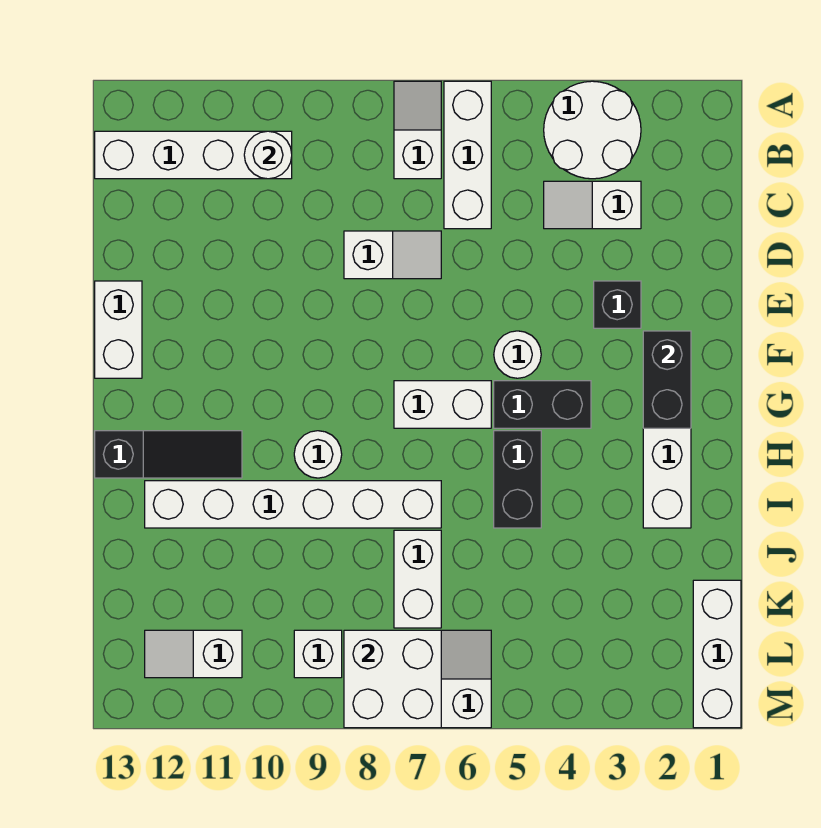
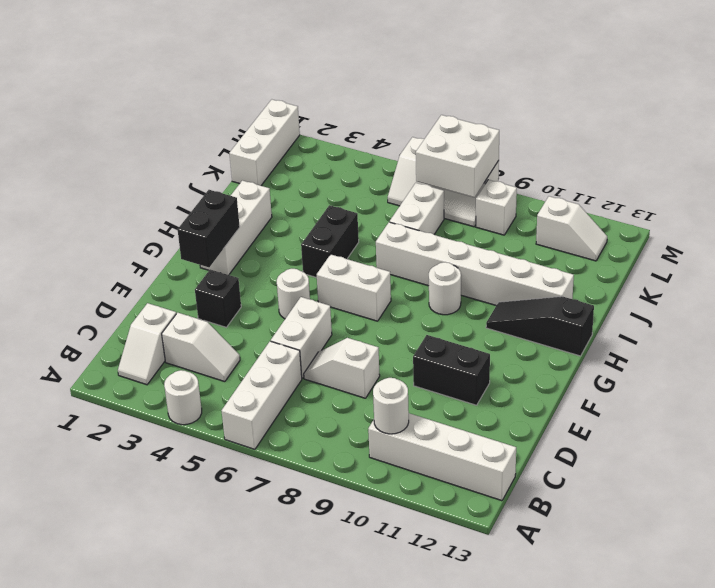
white round brick A3:B4 level 1 -> white round brick A4 level 1
white slope A7:B7 level 1 top B -> white slope B2:C2 level 1 top C
white brick E13:F13 level 1 -> white brick D6:E6 level 1
black brick G4:G5 level 1 -> black brick E10:E11 level 1

